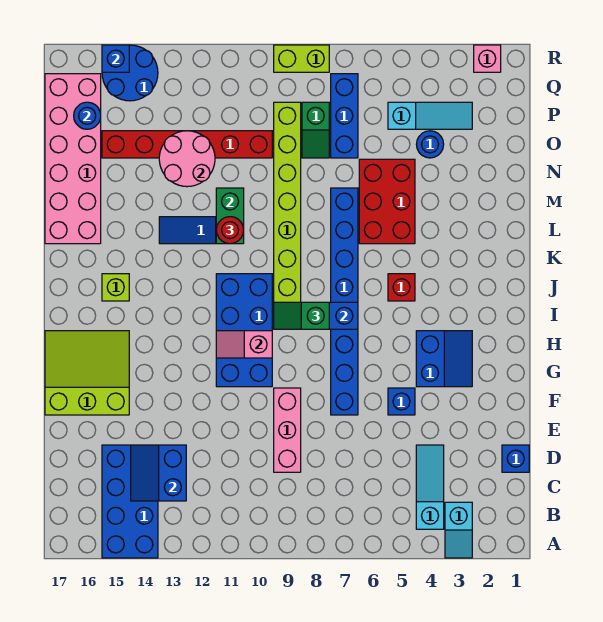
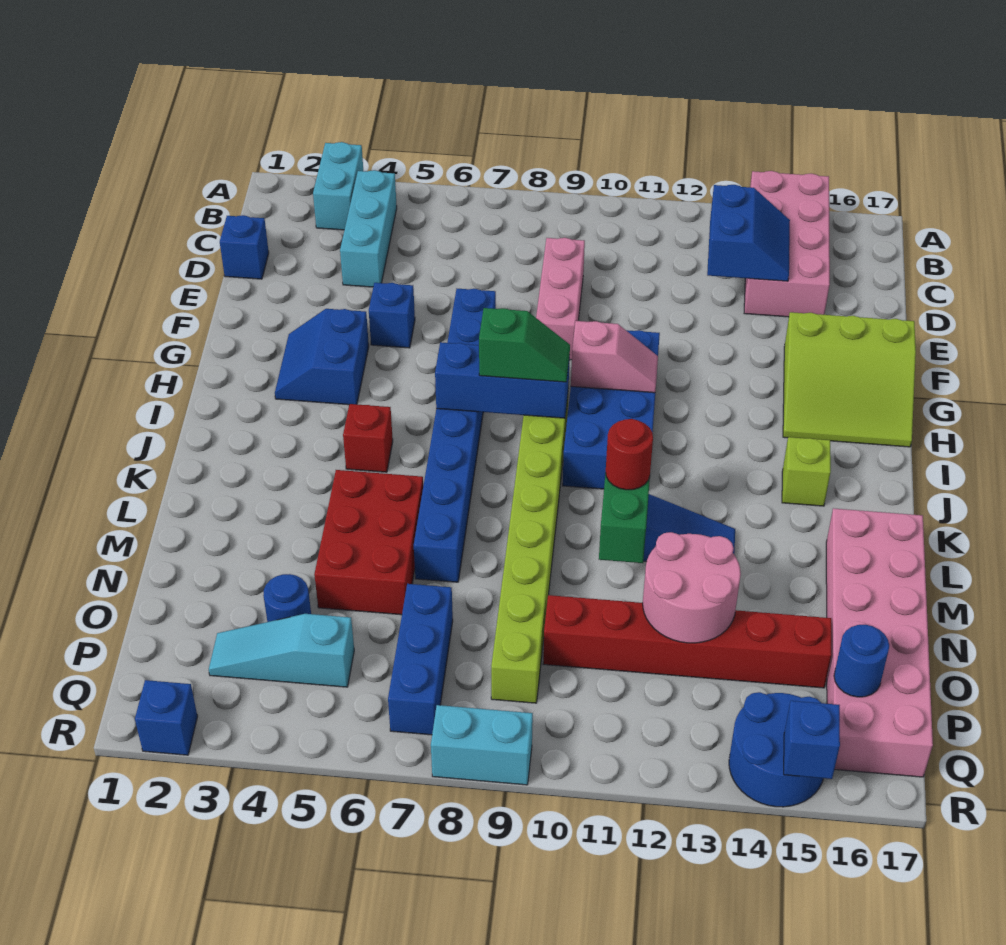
cyan slope A3:B3 level 1 top B -> cyan brick A3:B3 level 1
blue brick A14:D15 level 1 -> pink brick A14:D15 level 1
cyan slope B4:D4 level 1 top B -> cyan brick B4:D4 level 1
green slope O8:P8 level 1 top P -> none
pink brick R2 level 1 -> blue brick R2 level 1
lime brick R8:R9 level 1 -> cyan brick R8:R9 level 1

